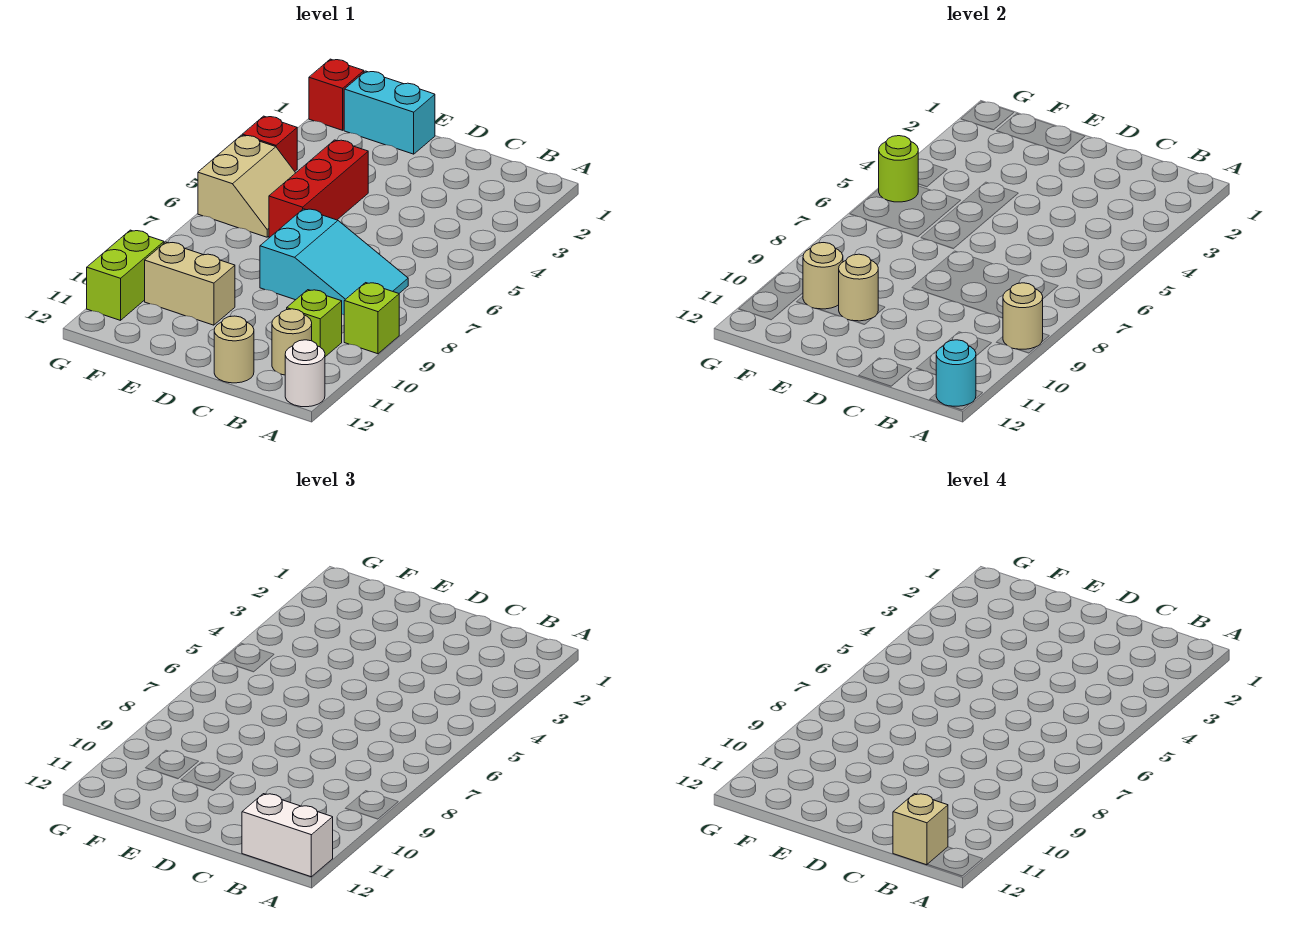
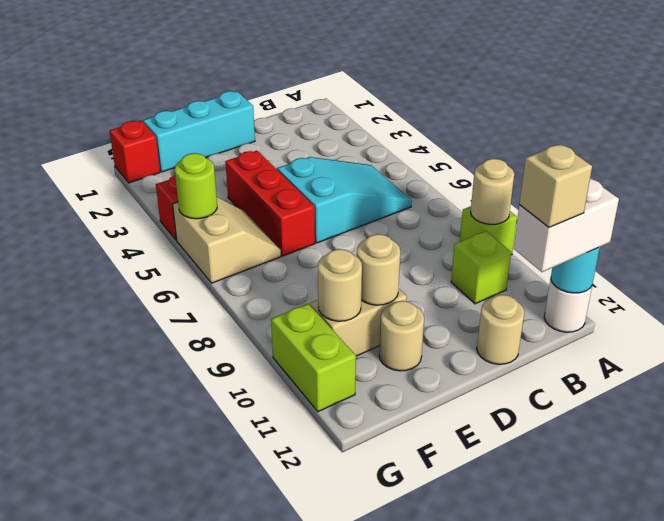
cyan slope B7:D8 level 1 top D -> cyan slope B5:D6 level 1 top D
tan round brick B11 level 1 -> tan round brick E11 level 1
cyan brick E1:F1 level 1 -> cyan brick D1:F1 level 1

